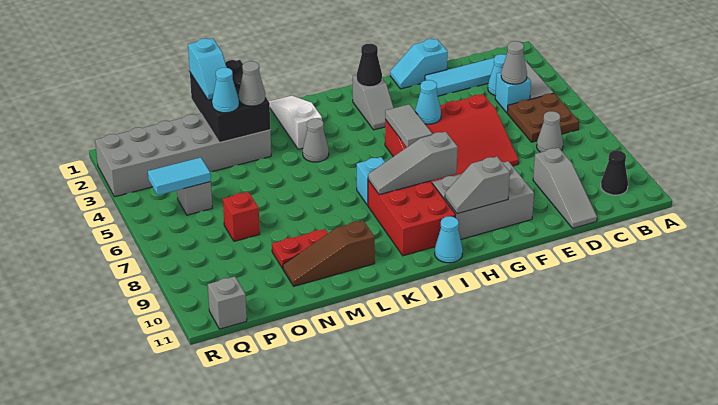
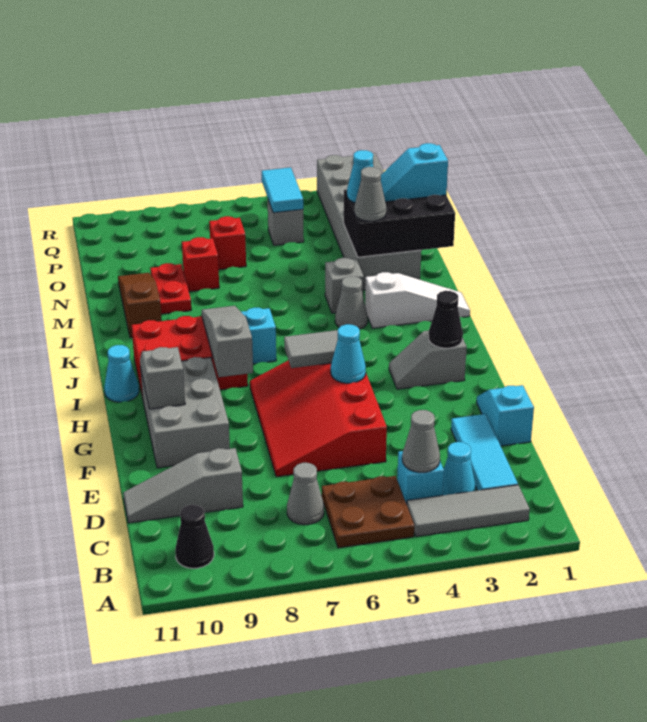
none -> red brick N8 level 1
grey brick Q11 level 1 -> grey brick L4 level 1

